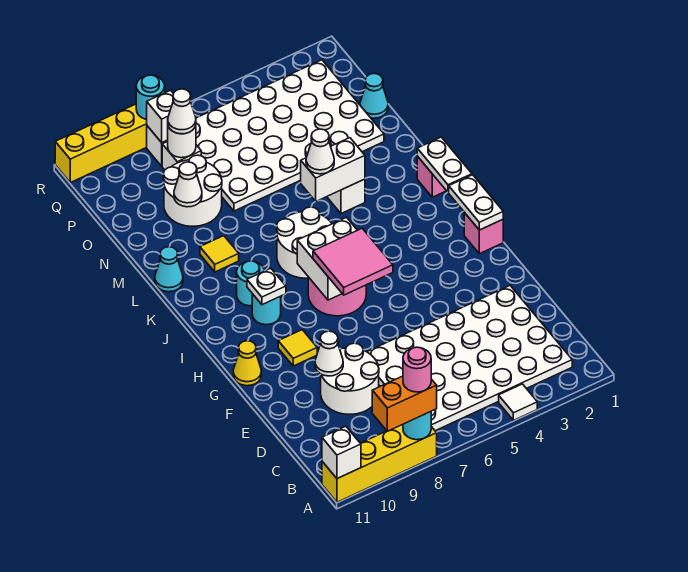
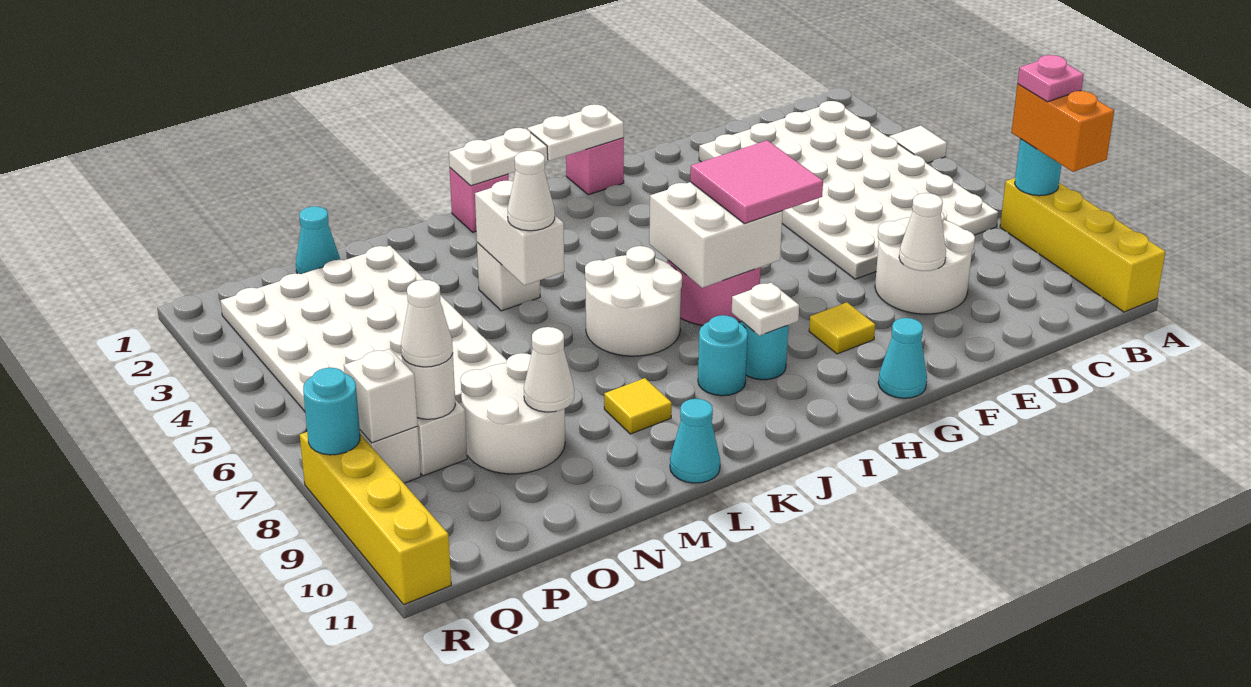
pink round brick A8 level 4 -> pink plate A8 level 4
white brick A11 level 2 -> none
yellow cone G11 level 1 -> cyan cone G11 level 1

